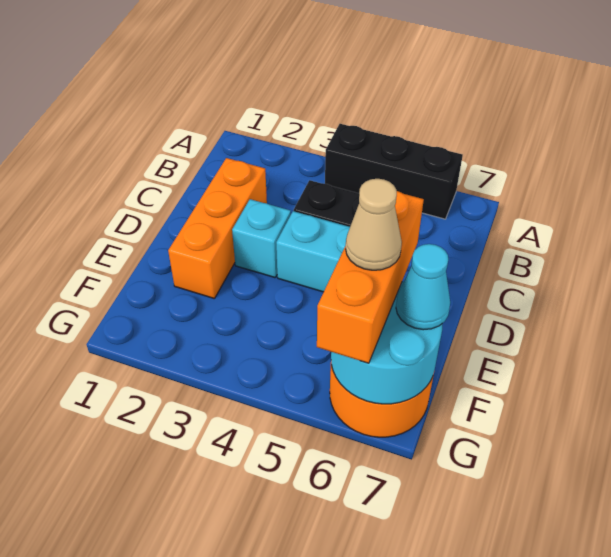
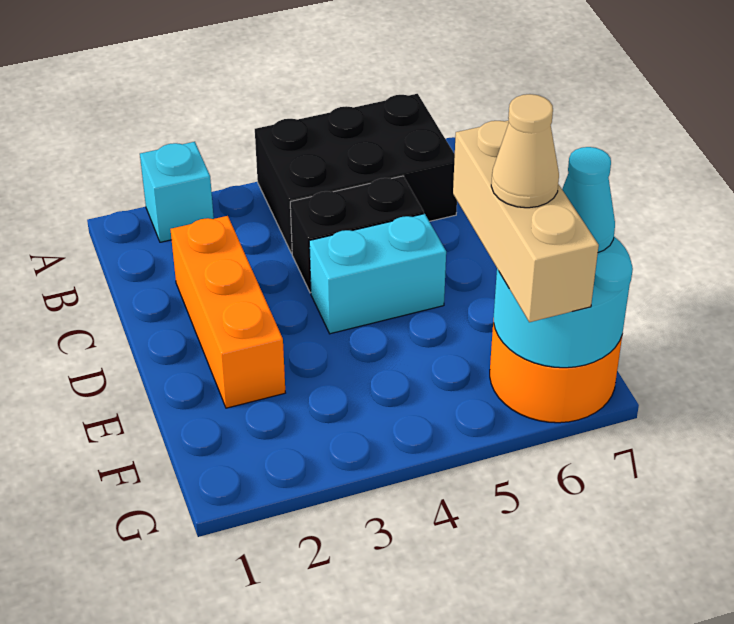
black brick A4:A6 level 1 -> black brick A4:B6 level 1
cyan brick D3 level 1 -> cyan brick A2 level 1
orange brick E6:G6 level 3 -> tan brick E6:G6 level 3

